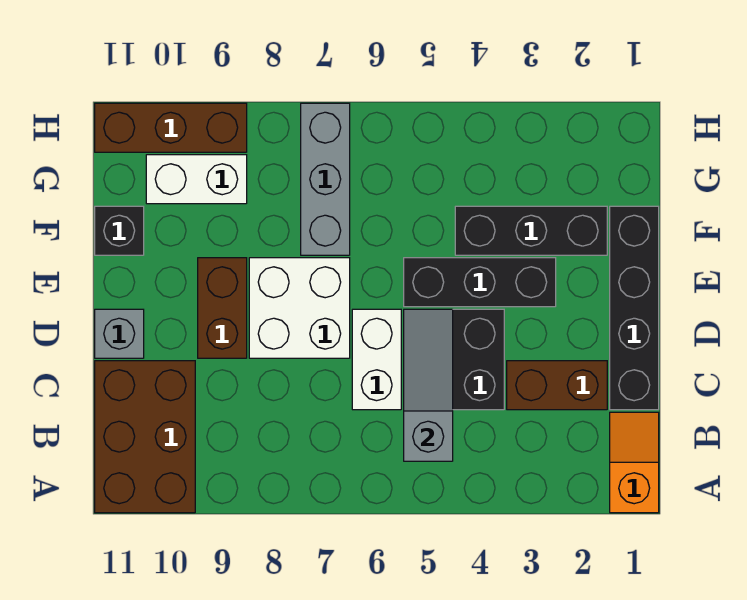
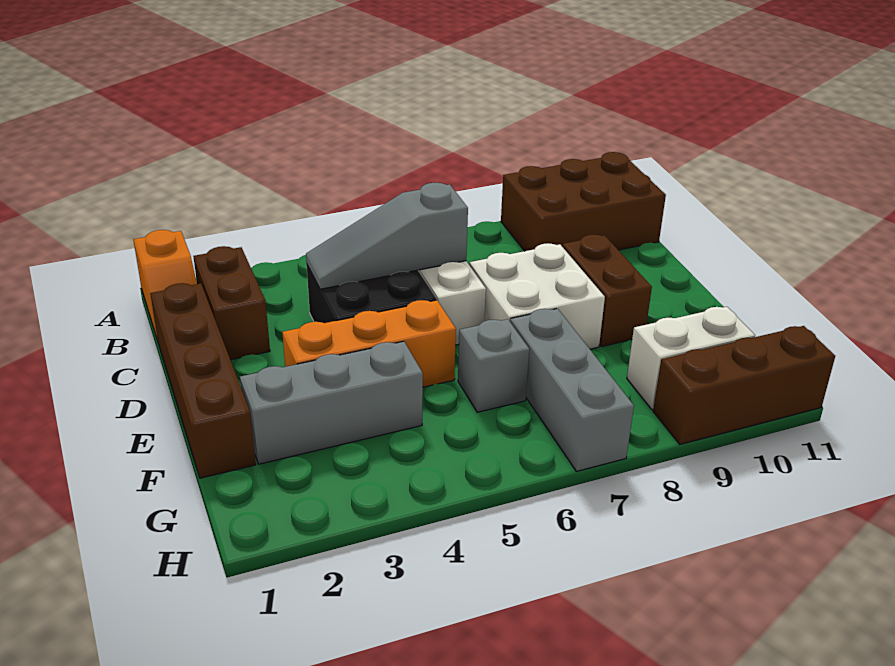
brown brick A10:C11 level 1 -> brown brick A9:B11 level 1
grey slope B5:D5 level 2 top B -> grey slope C4:C6 level 2 top 6
black brick C1:F1 level 1 -> brown brick C1:F1 level 1
brown brick C2:C3 level 1 -> brown brick B2:C2 level 1
grey brick D11 level 1 -> grey brick F6 level 1
black brick E3:E5 level 1 -> orange brick E3:E5 level 1
black brick F2:F4 level 1 -> grey brick F2:F4 level 1
black brick F11 level 1 -> none

